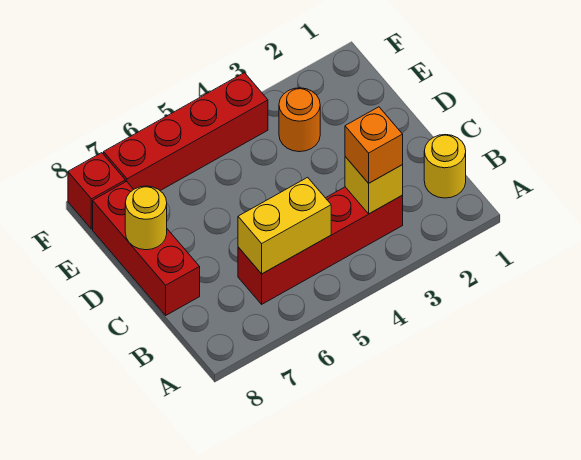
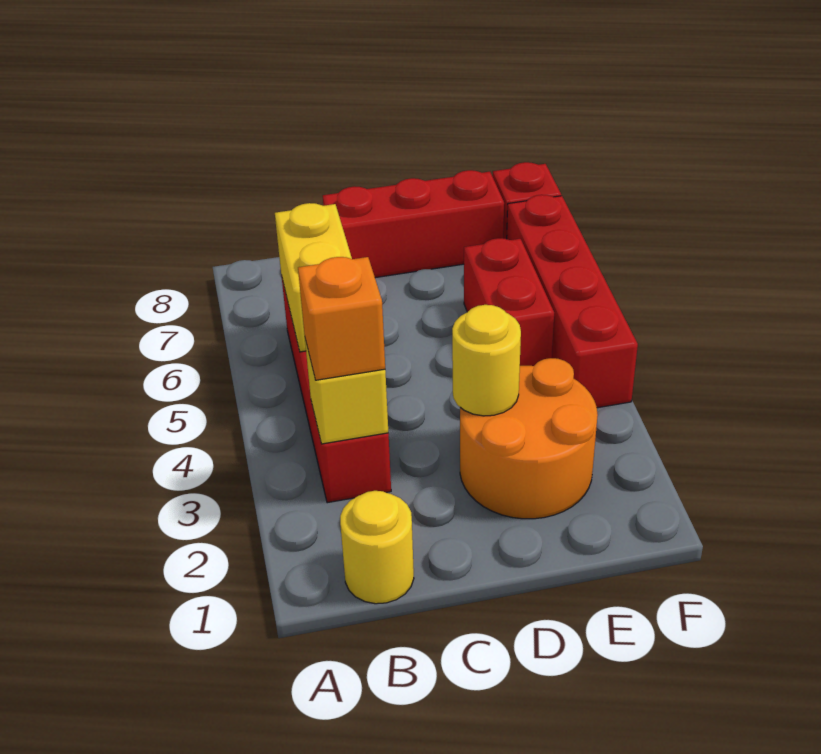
yellow round brick D8 level 2 -> yellow round brick D3 level 2
orange round brick E3 level 1 -> orange round brick D2:E3 level 1
none -> red brick E5:E6 level 1

